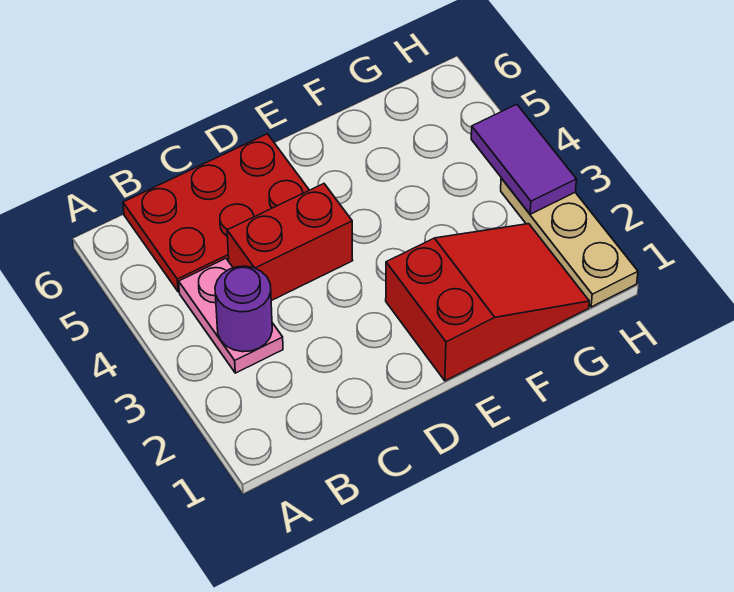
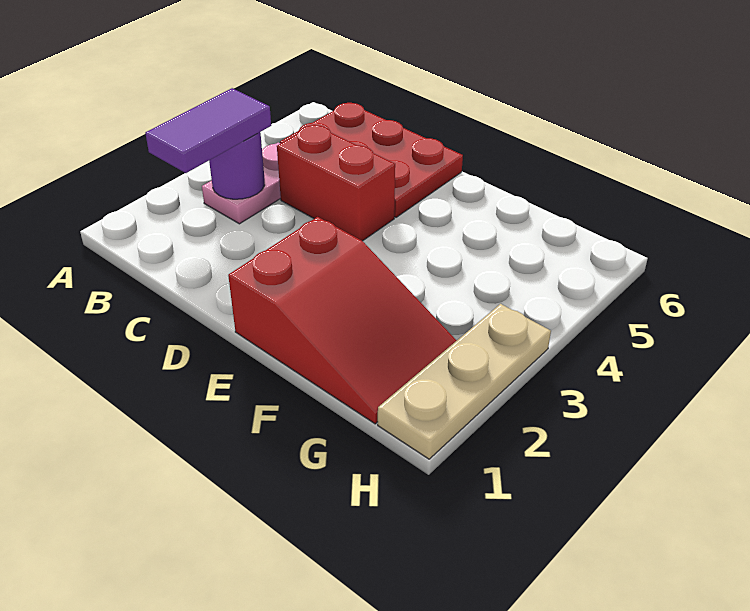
purple tile H3:H4 level 2 -> purple tile B2:B3 level 3

